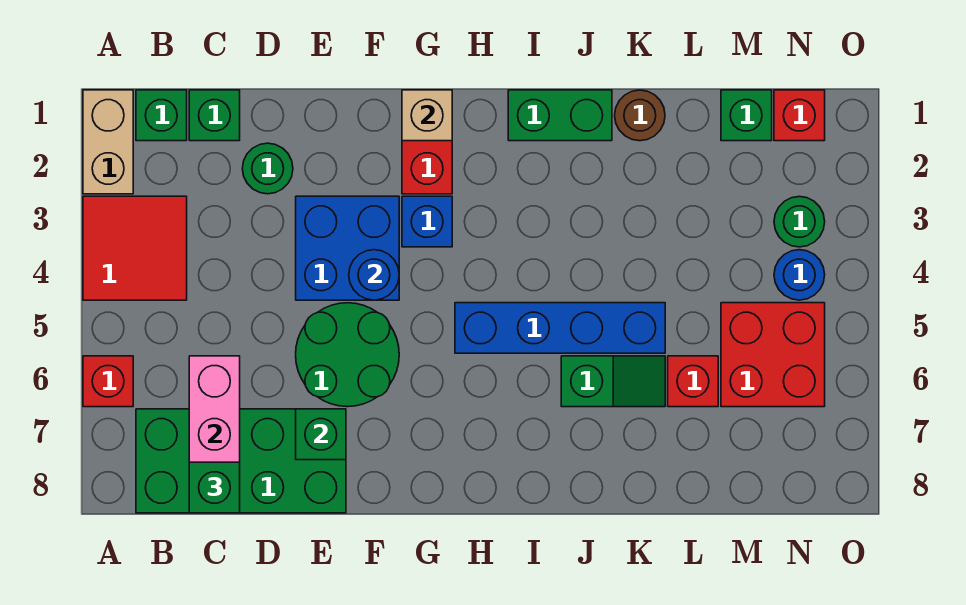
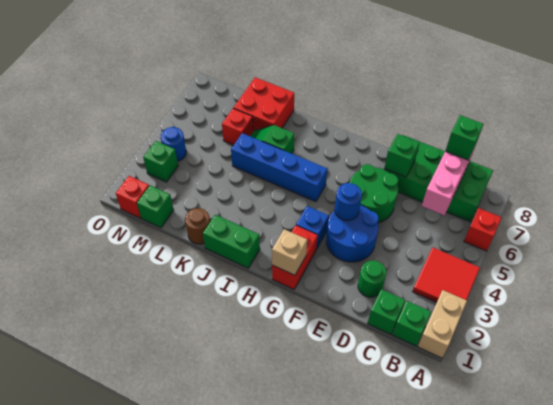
blue brick E3:F4 level 1 -> blue round brick E3:F4 level 1
red brick M5:N6 level 1 -> red brick K7:L8 level 1
green round brick N3 level 1 -> green brick N3 level 1

